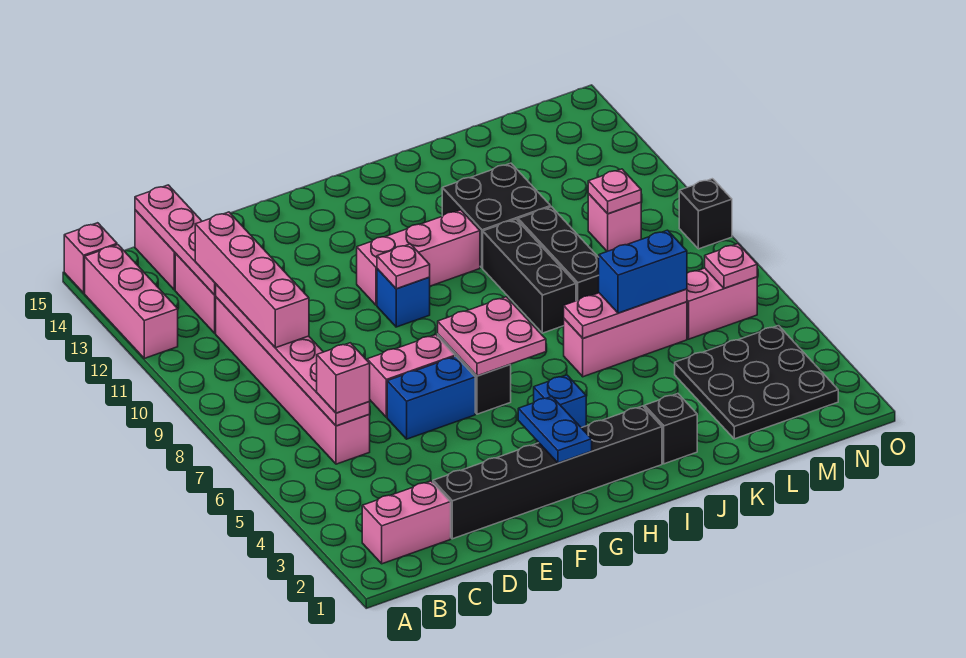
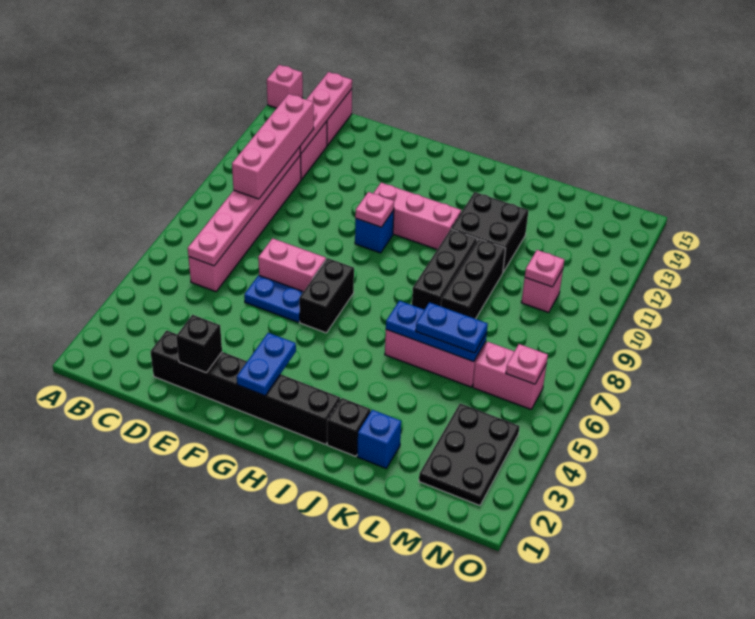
pink brick A12:A14 level 1 -> none
pink brick B2:C2 level 1 -> none
pink brick C6 level 3 -> none
blue brick E6:F6 level 1 -> blue plate E6:F6 level 1
pink plate G6:H7 level 2 -> none
blue brick H4 level 1 -> blue brick K2 level 1
pink plate J6:L6 level 2 -> blue plate J6:L6 level 2
blue brick K6:L6 level 3 -> blue plate K6:L6 level 3
black plate L2:N4 level 1 -> black plate M2:N4 level 1
black brick O9 level 1 -> black brick E2 level 2

